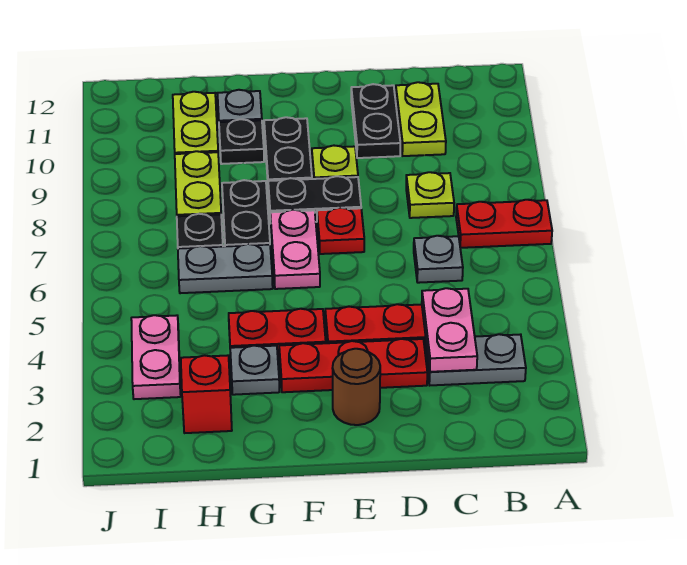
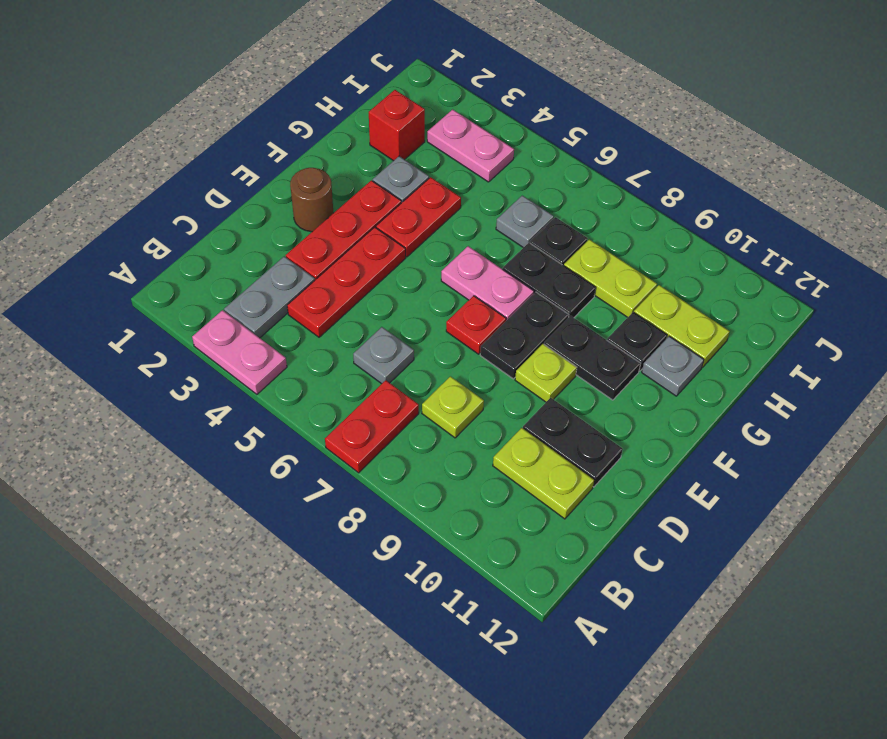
pink plate C3:C4 level 2 -> pink plate A3:A4 level 1
grey plate G6:H6 level 1 -> grey plate H6 level 1

